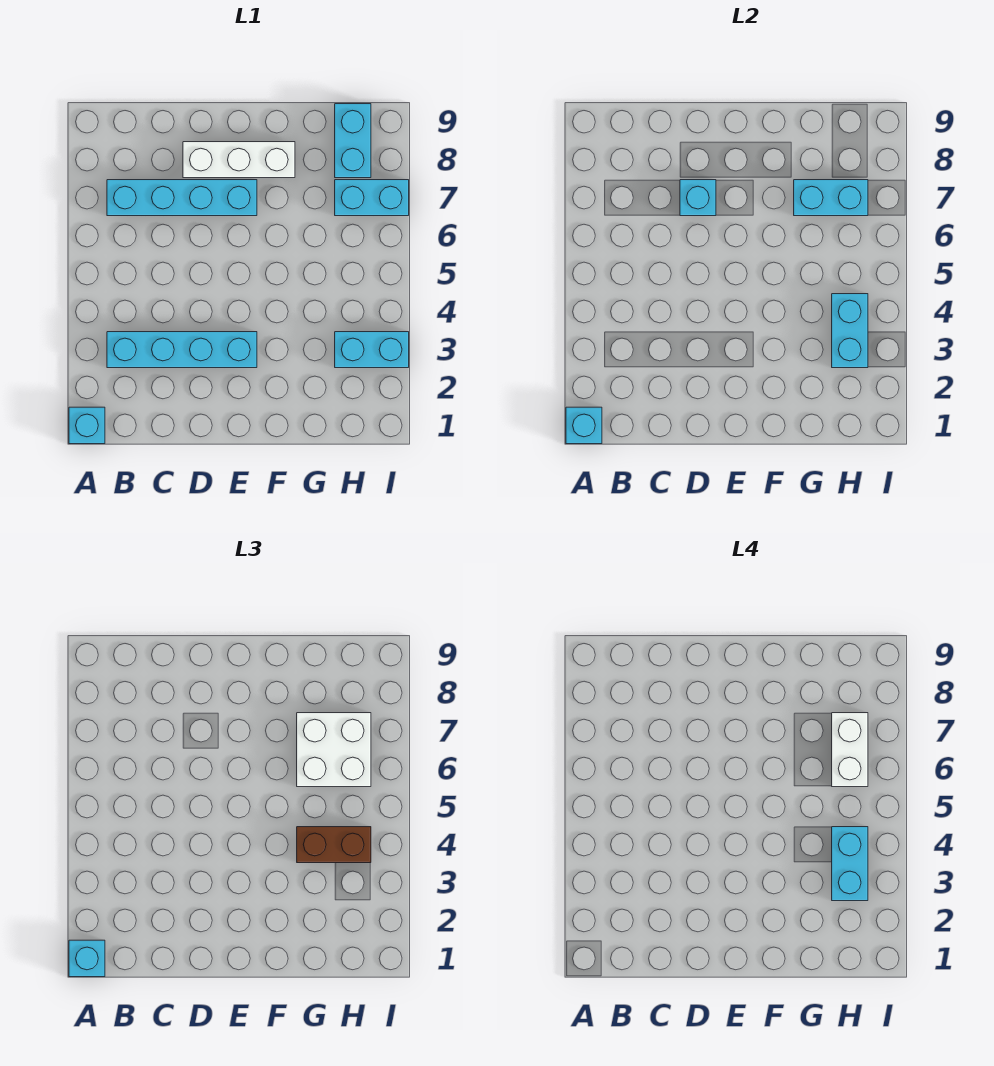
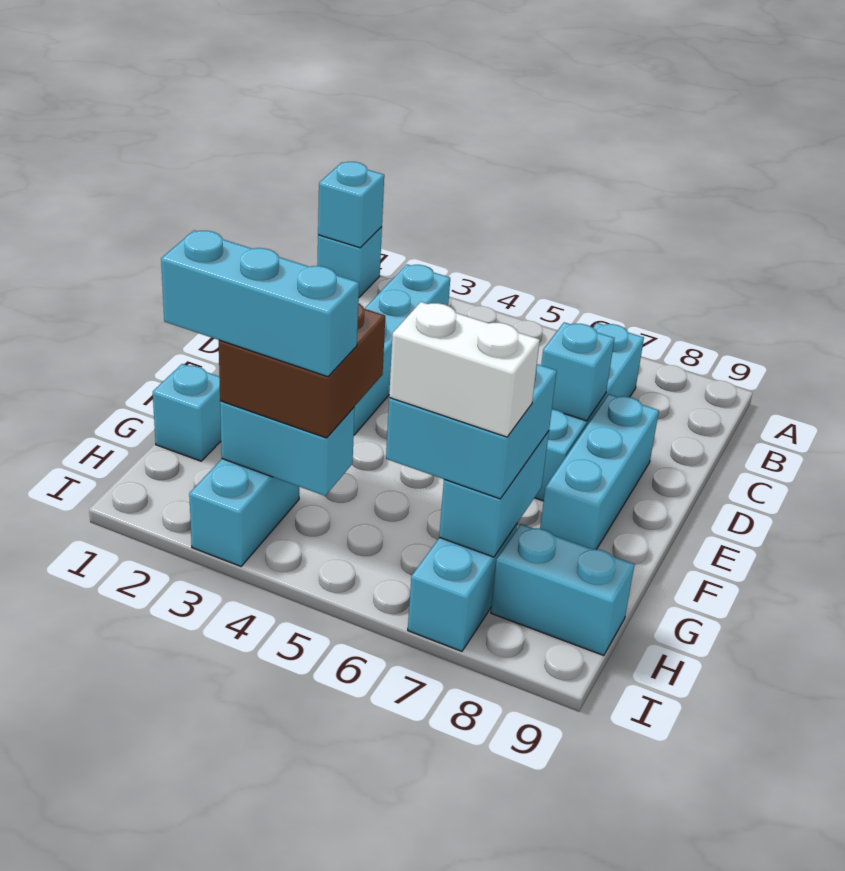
cyan brick A1 level 3 -> cyan brick G1 level 1
white brick D8:F8 level 1 -> cyan brick D8:F8 level 1
brown brick G4:H4 level 3 -> brown brick G3:H4 level 3
white brick G6:H7 level 3 -> cyan brick G6:H7 level 3
cyan brick H3:H4 level 4 -> cyan brick H2:H4 level 4

